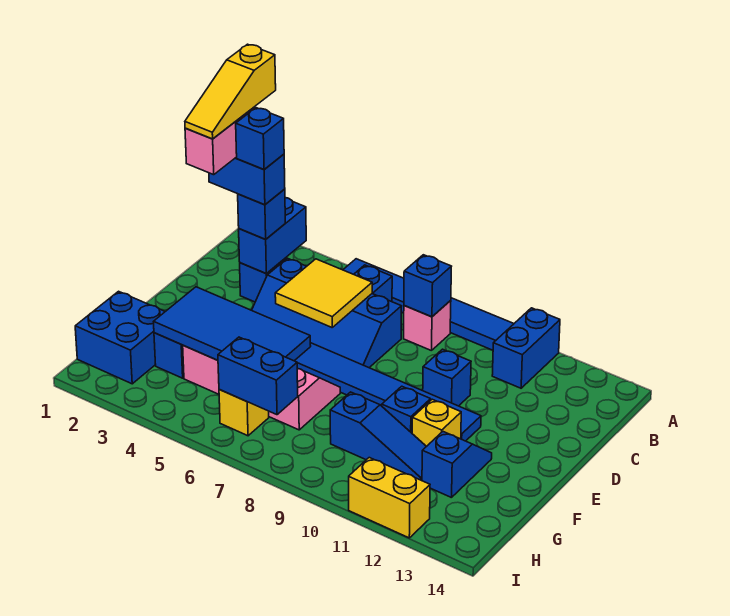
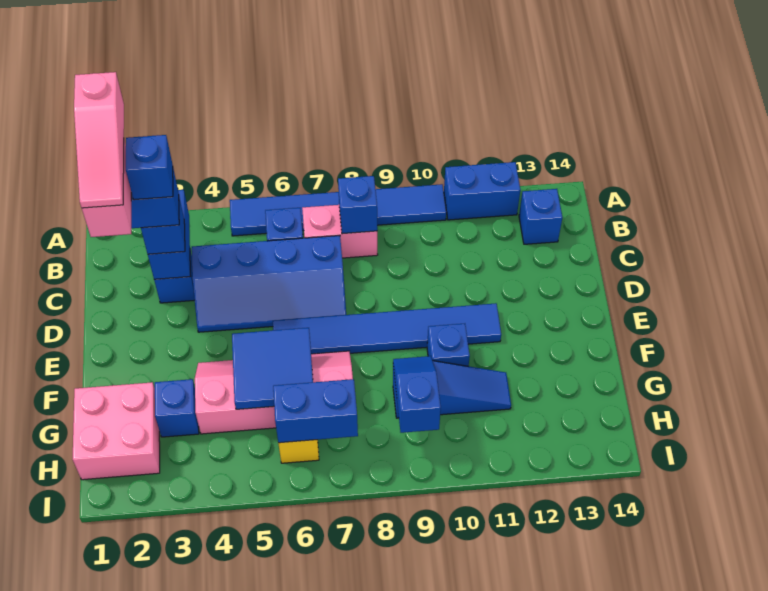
blue brick A11:B11 level 1 -> blue brick A11:A12 level 1
yellow slope B2:D2 level 6 top B -> pink slope B2:D2 level 6 top B
pink brick B8 level 1 -> pink brick B7:B8 level 1
yellow tile C5:D6 level 2 -> none
blue brick D10 level 1 -> blue brick B13 level 1
blue tile F3:G6 level 2 -> blue tile F5:G6 level 2
yellow brick F11 level 1 -> none
blue slope F12:G12 level 1 top G -> blue slope G9:H9 level 2 top H
blue brick G1:H2 level 1 -> pink brick G1:H2 level 1
yellow brick I11:I12 level 1 -> none

